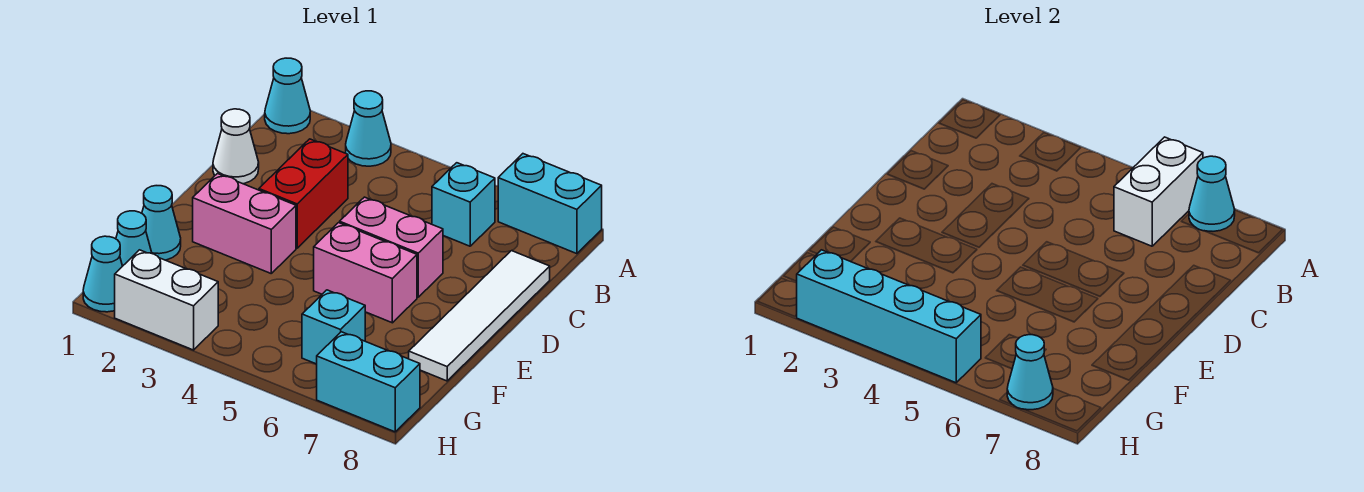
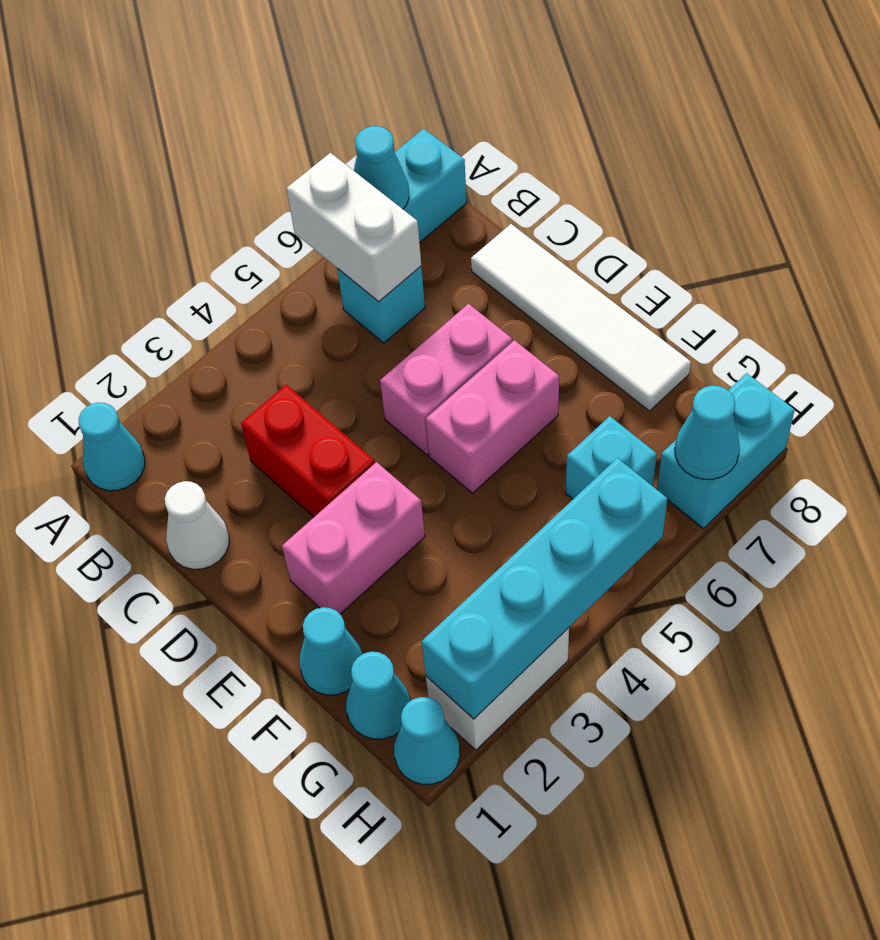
cyan cone A3 level 1 -> none

